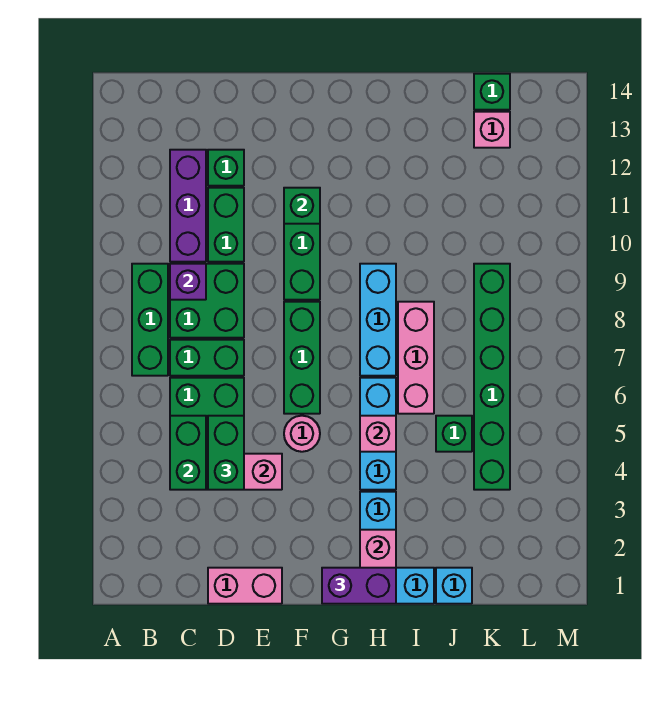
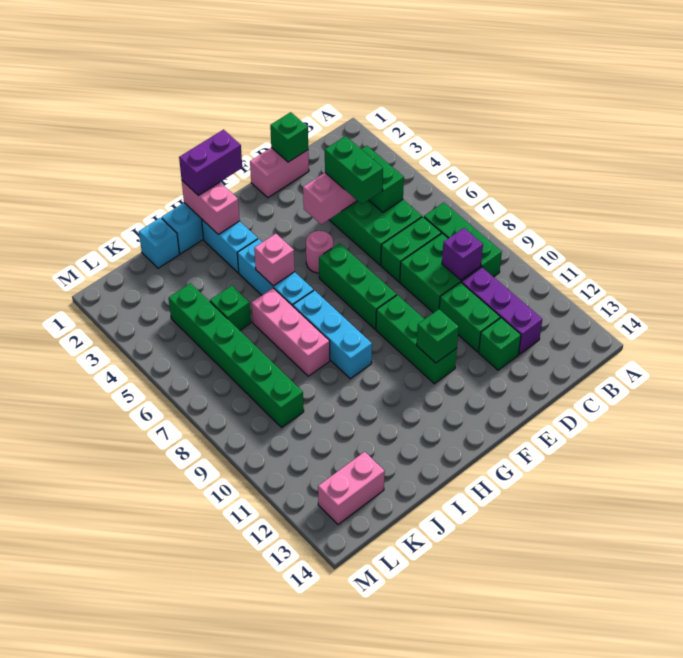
pink brick K13 level 1 -> pink brick K13:L13 level 1
green brick K14 level 1 -> green brick D1 level 2

